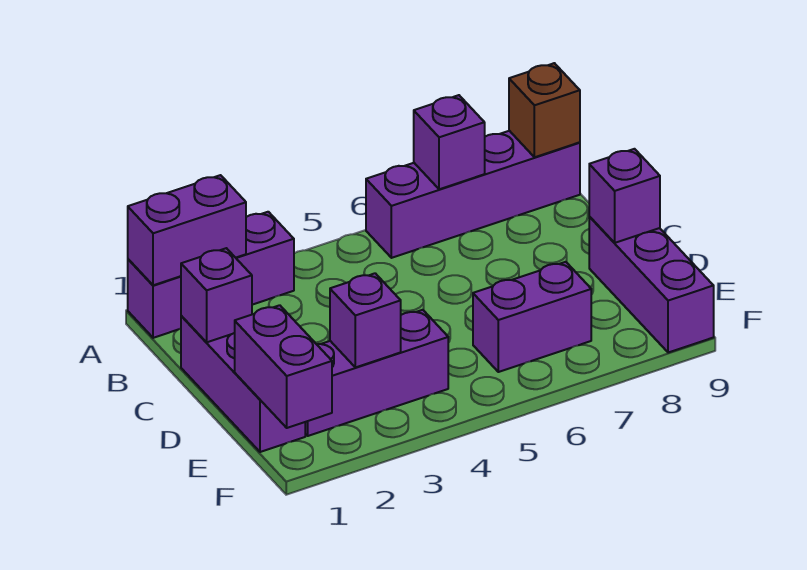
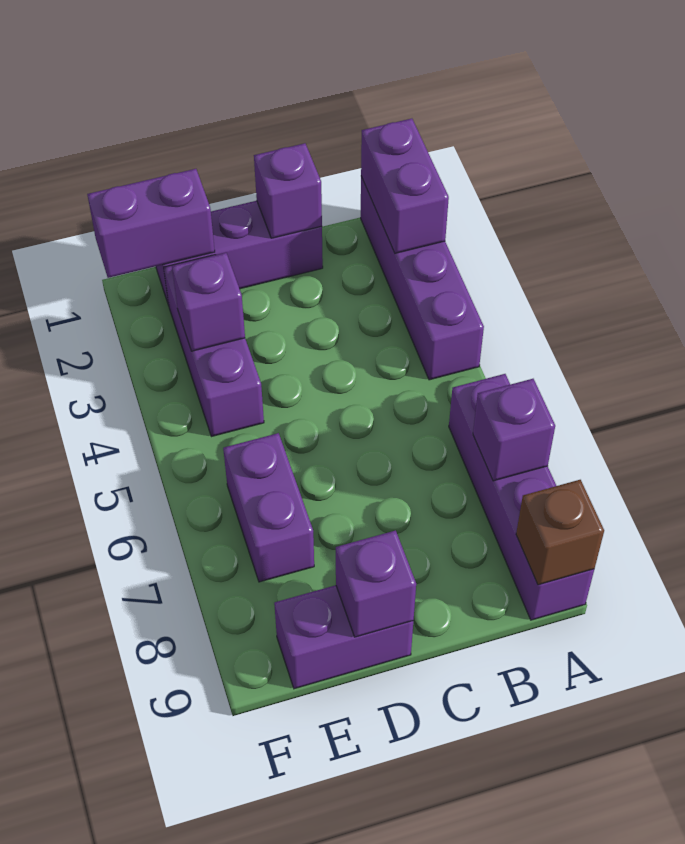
purple brick A1:A3 level 1 -> purple brick A1:A4 level 1
purple brick D9:F9 level 1 -> purple brick D9:E9 level 1

